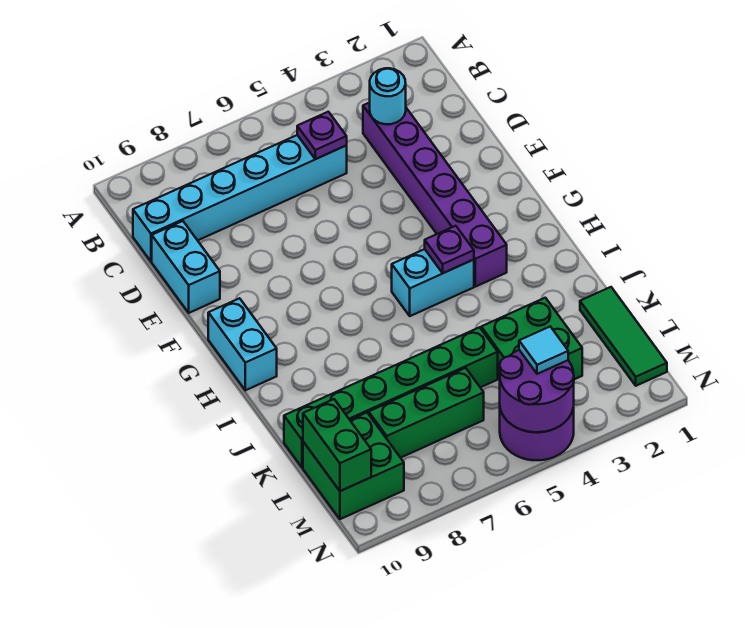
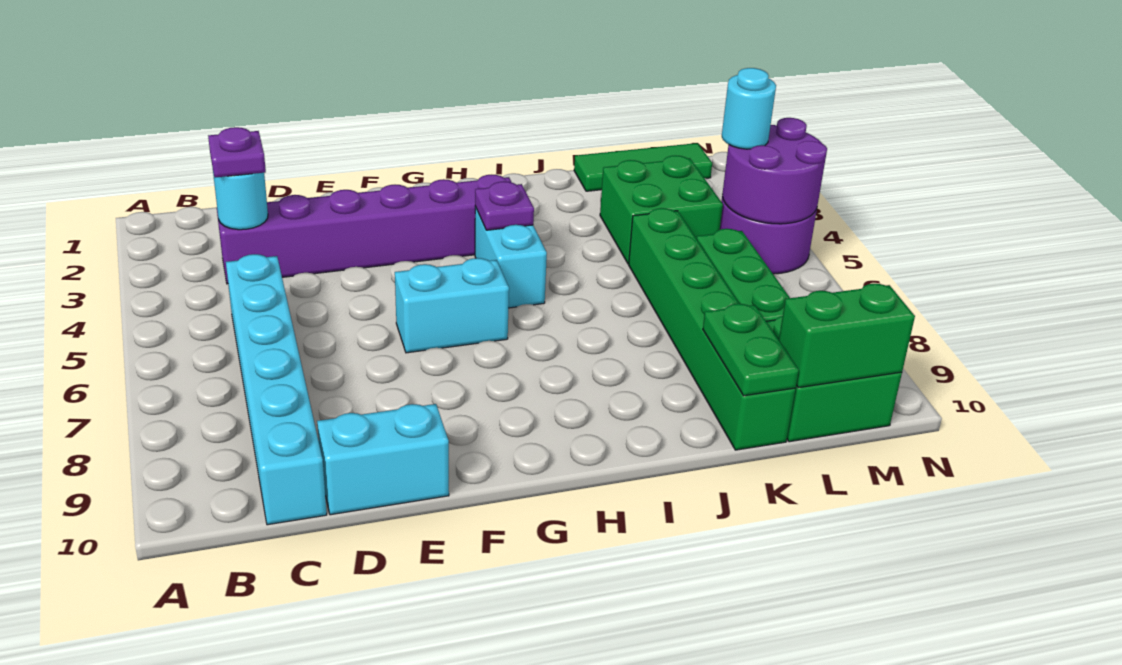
purple plate C5 level 2 -> purple plate C3 level 3
cyan brick G10:H10 level 1 -> cyan brick F6:G6 level 1
none -> green plate K9:K10 level 2
cyan tile M4 level 3 -> cyan round brick M4 level 3

